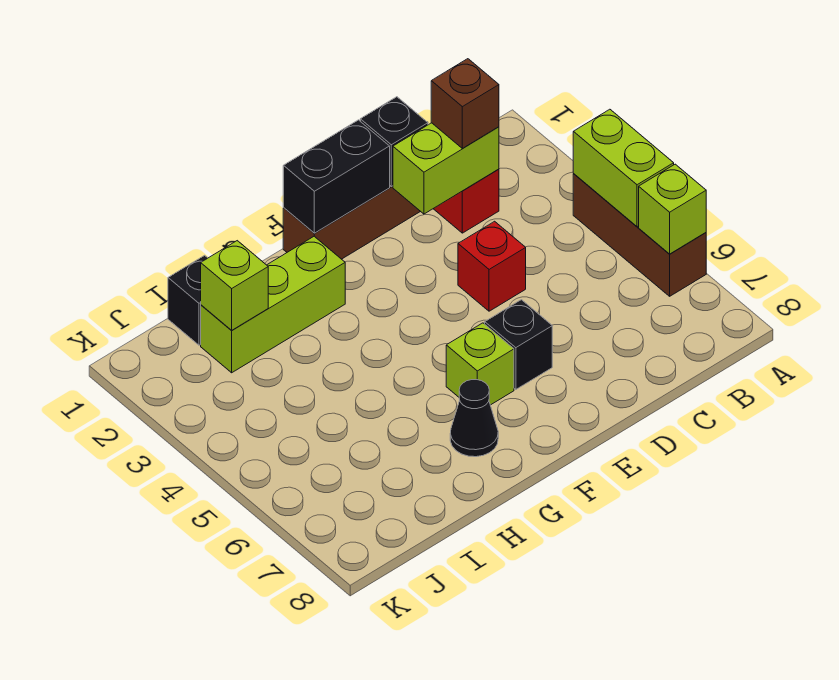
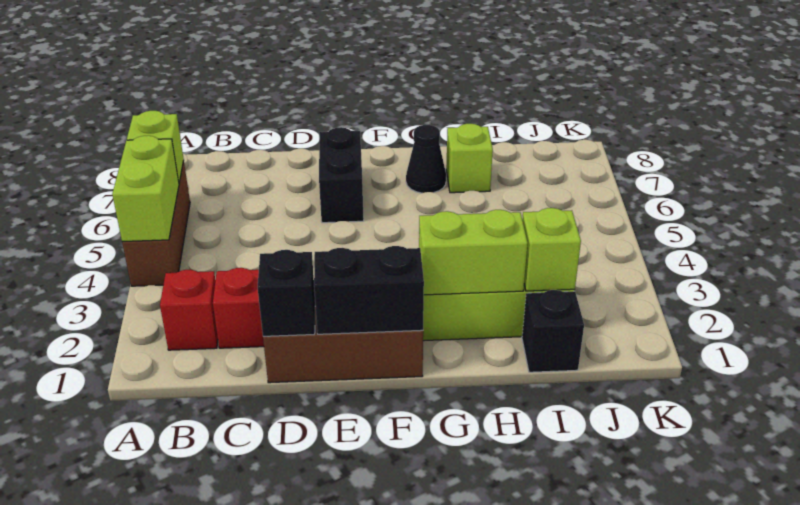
lime brick C2:D2 level 2 -> lime brick G2:H2 level 2
brown brick C2 level 3 -> none
red brick D4 level 1 -> red brick B2 level 1
black brick E6 level 1 -> black brick E6:E7 level 1
lime brick F6 level 1 -> lime brick H7 level 1

